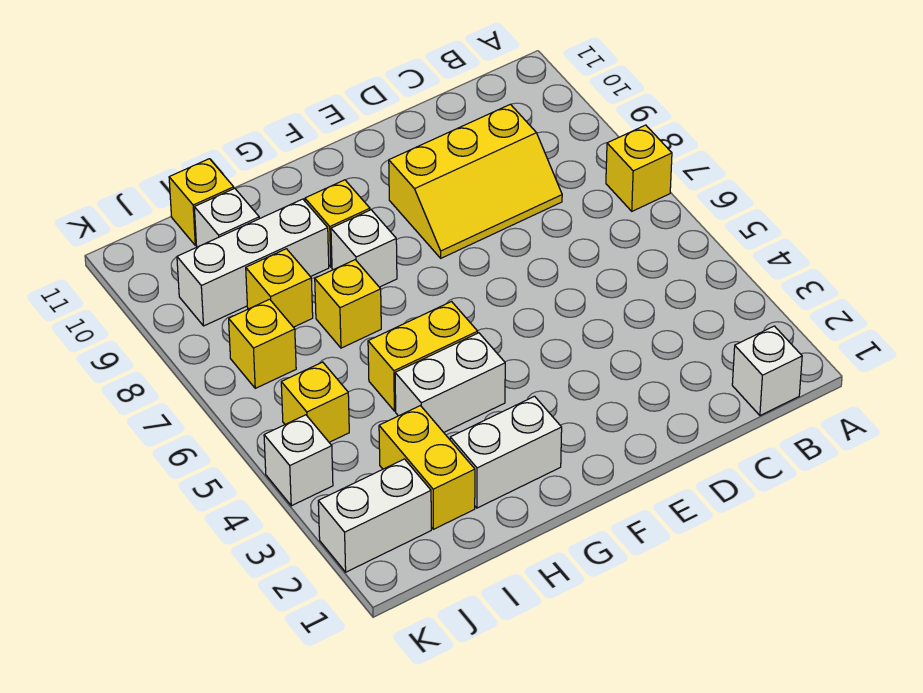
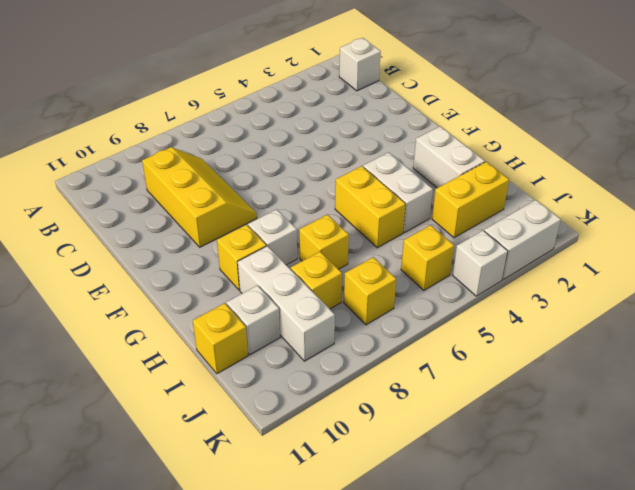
yellow brick A7 level 1 -> none
white brick J2:K2 level 1 -> white brick K2:K3 level 1

